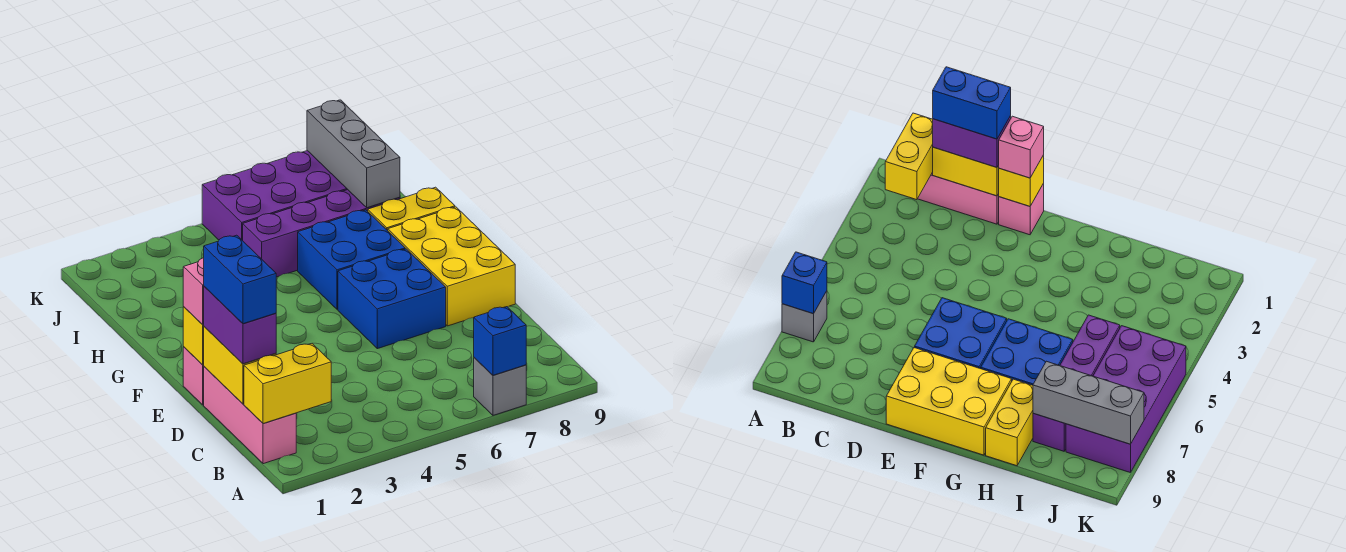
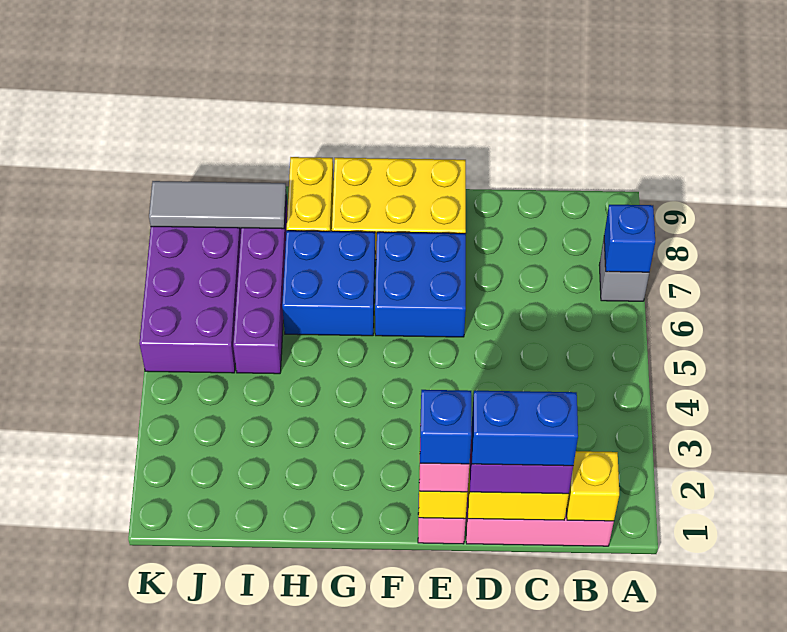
yellow brick B1:B2 level 2 -> yellow brick B1 level 2
none -> blue brick E1 level 4
grey brick I8:K8 level 2 -> grey tile I8:K8 level 2

